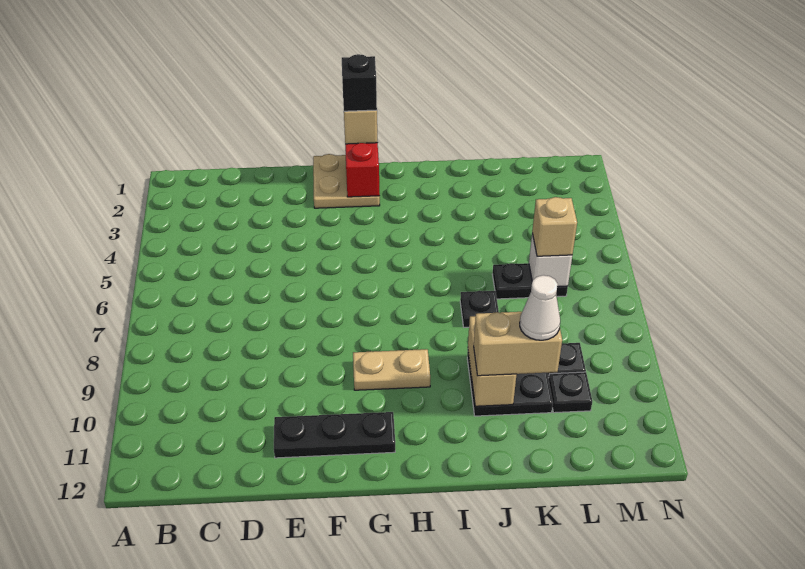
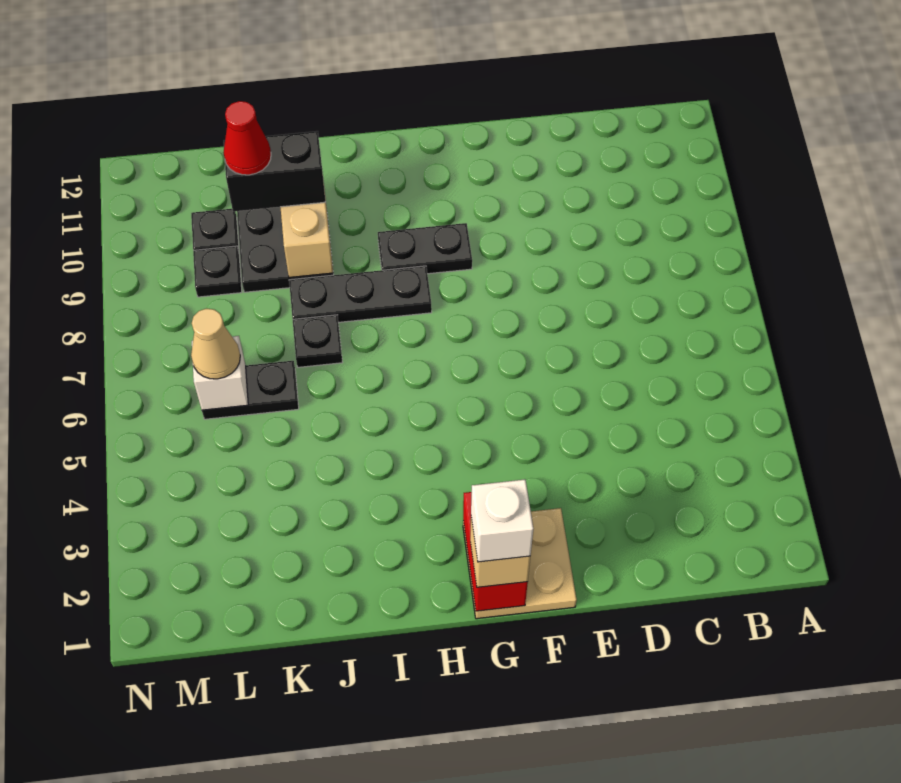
black plate E11:G11 level 1 -> black plate H8:J8 level 1
black brick G1 level 4 -> white brick G1 level 4
tan plate G9:H9 level 1 -> black plate G9:H9 level 1
tan brick J10:K10 level 3 -> black brick J10:K10 level 3
white cone K10 level 4 -> red cone K10 level 4
tan brick L6 level 3 -> tan cone L6 level 3

